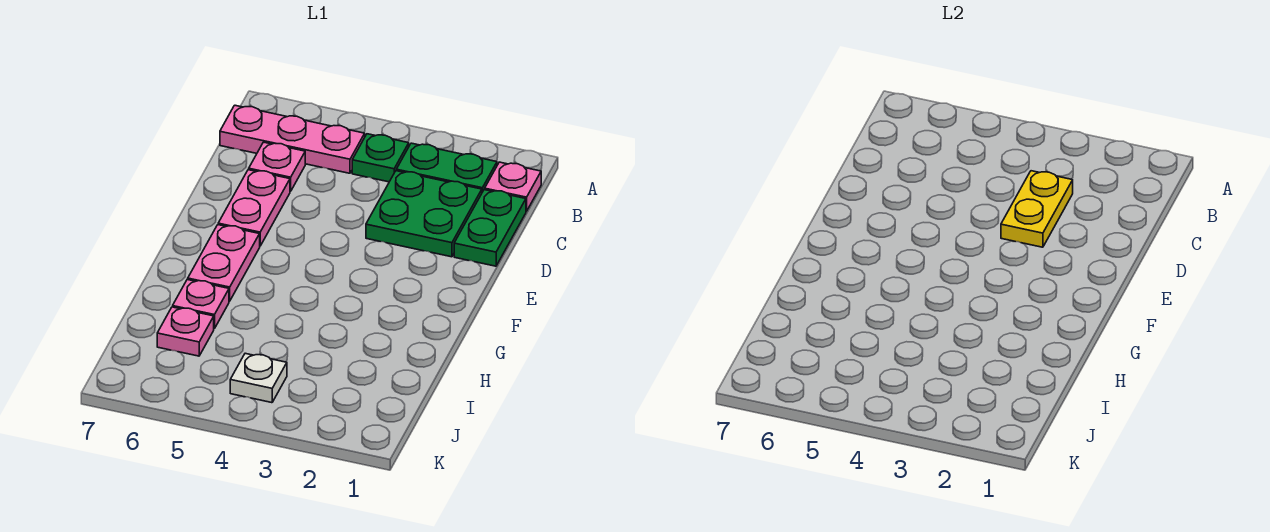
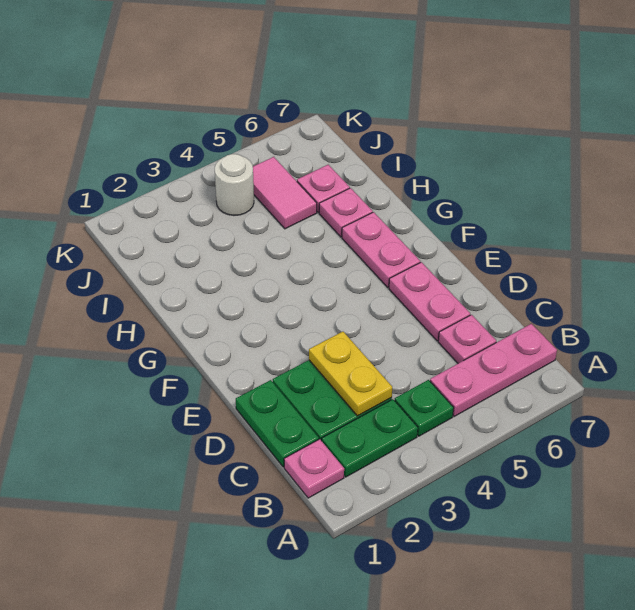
none -> pink tile I5:J5 level 1
white plate J4 level 1 -> white round brick J4 level 1

